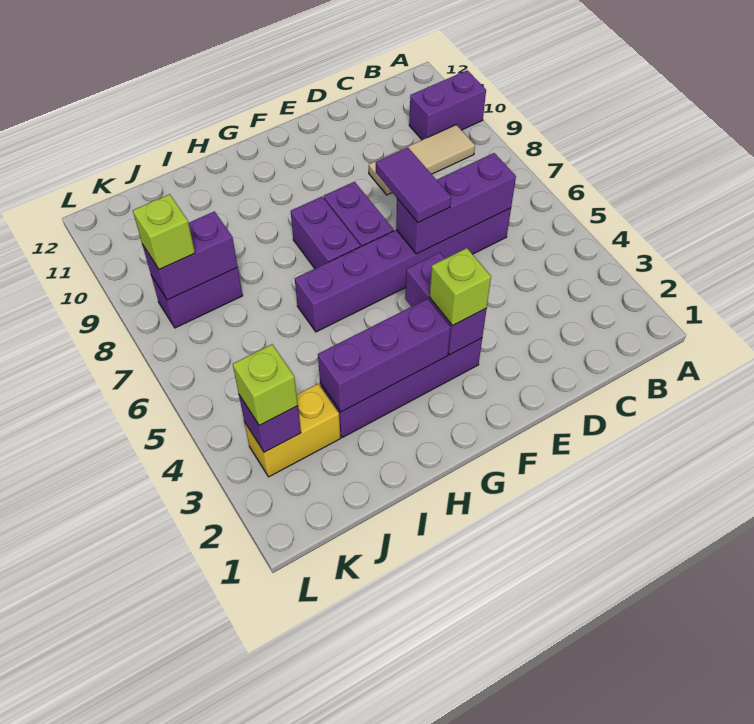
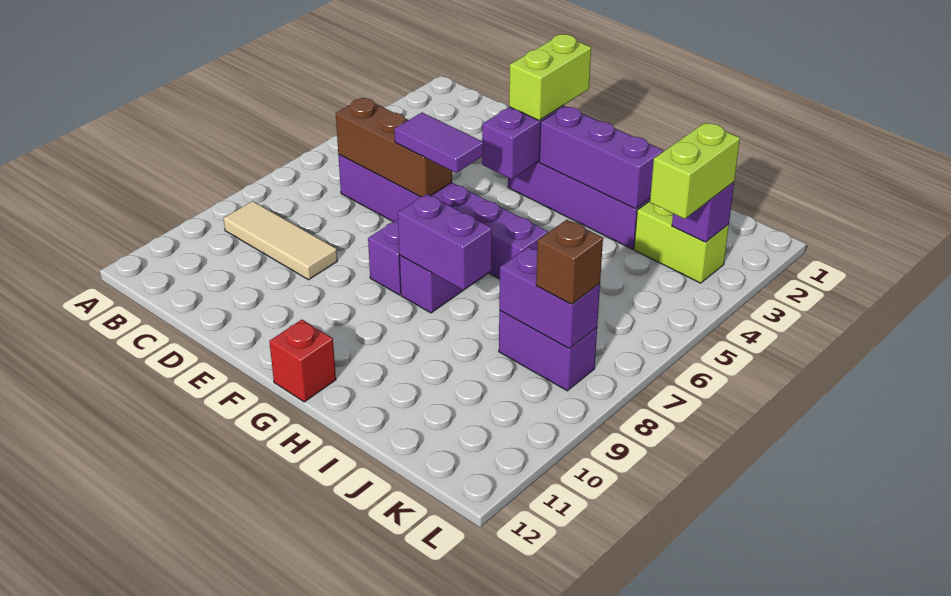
purple brick A10:B10 level 1 -> purple brick G8:H8 level 2
purple brick C6:E6 level 2 -> brown brick C6:E6 level 2
purple tile E6:E7 level 3 -> purple tile E6:F6 level 3
lime brick F3 level 3 -> lime brick F2:F3 level 3
none -> red brick G12 level 1
yellow brick J3:K3 level 1 -> lime brick J3:K3 level 1
lime brick K3 level 3 -> lime brick K3:K4 level 3
lime brick K8 level 3 -> brown brick K8 level 3

